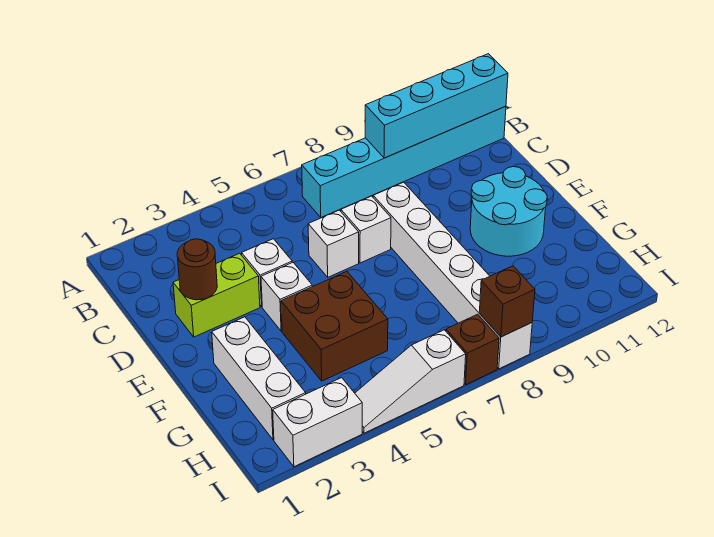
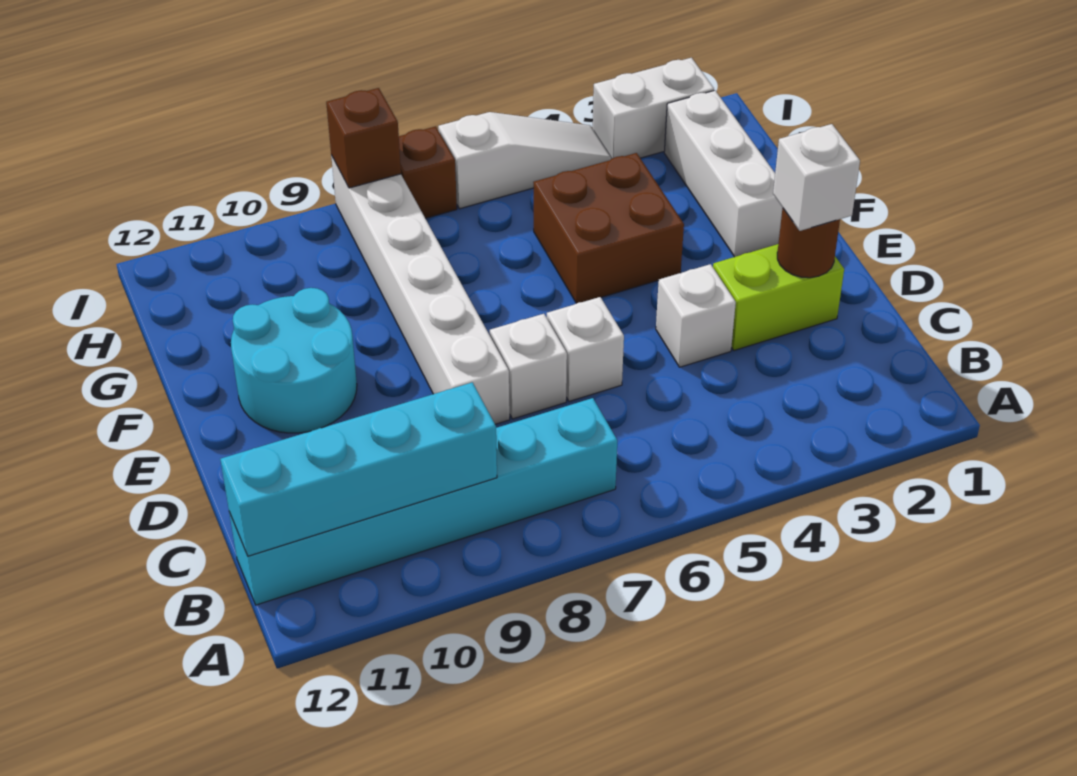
white brick E4 level 1 -> white brick D2 level 3

